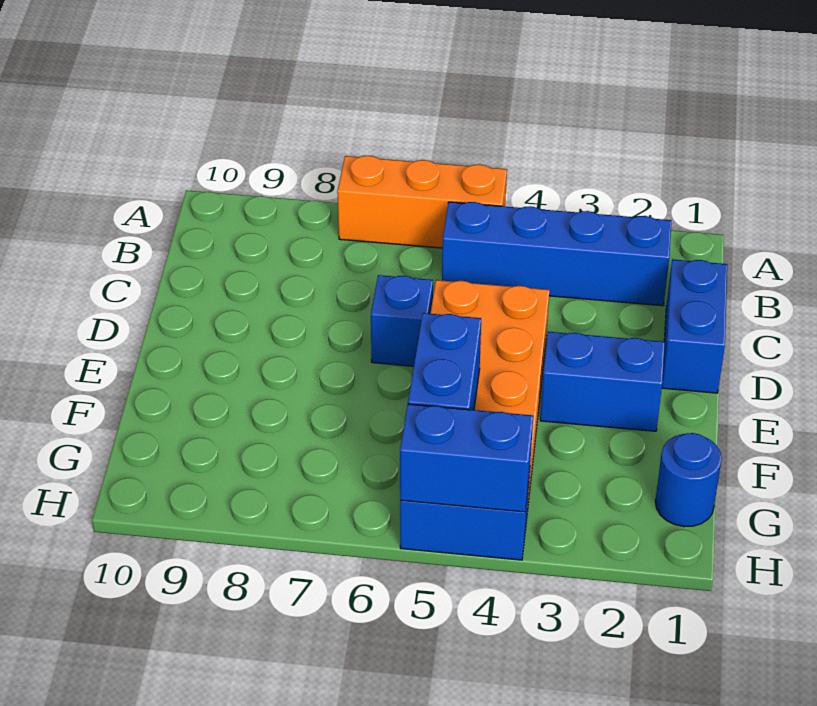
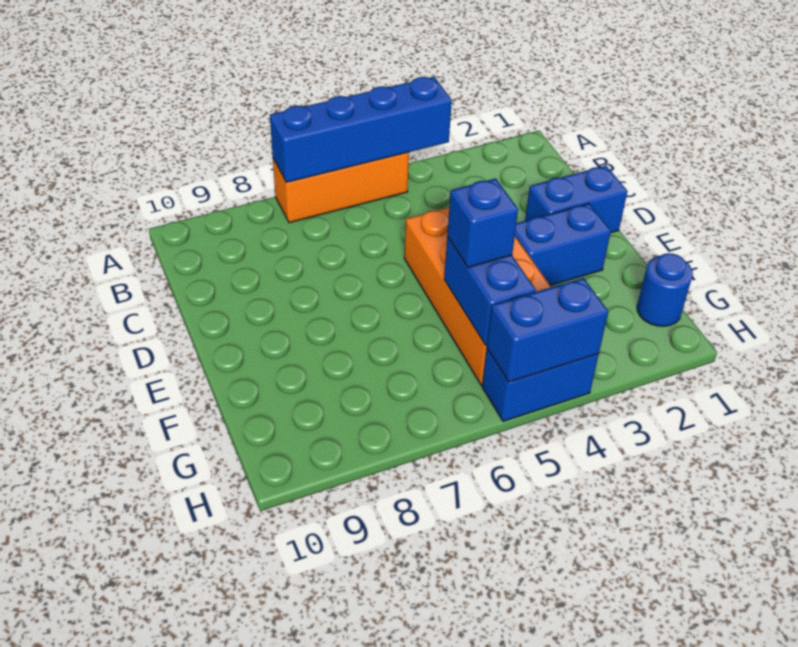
blue brick B2:B5 level 1 -> blue brick A4:A7 level 2
blue brick C1:D1 level 1 -> blue brick D1:D2 level 1
blue brick D6 level 1 -> blue brick F5 level 3

